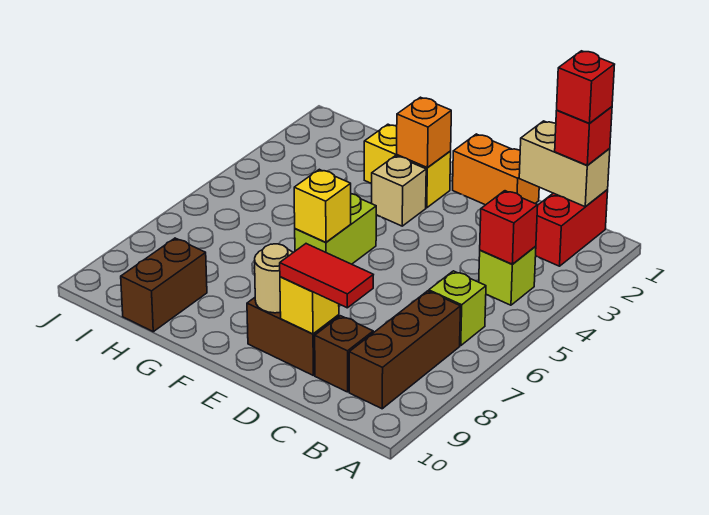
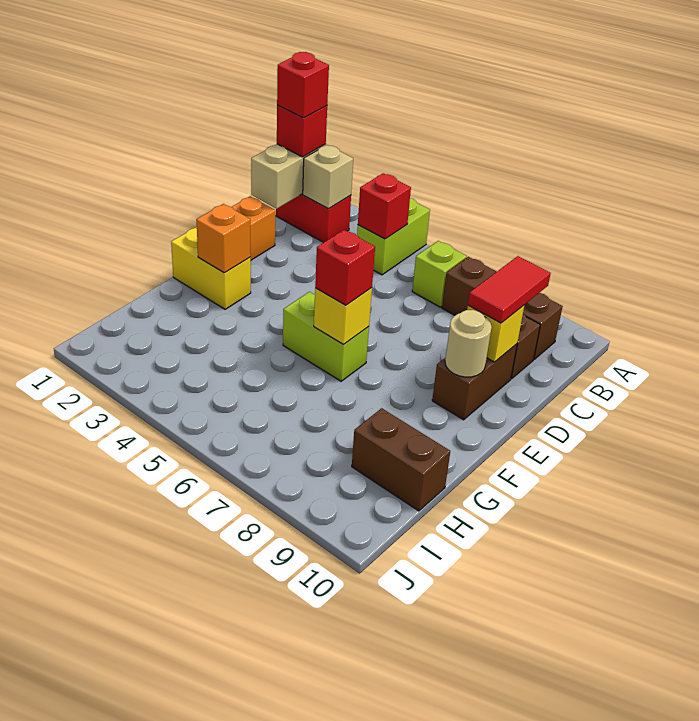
lime brick B4 level 1 -> lime brick A4:B4 level 1
yellow brick F2:G2 level 1 -> yellow brick F1:F2 level 1
tan brick F3 level 1 -> tan brick B2 level 2
none -> red brick F6 level 3

